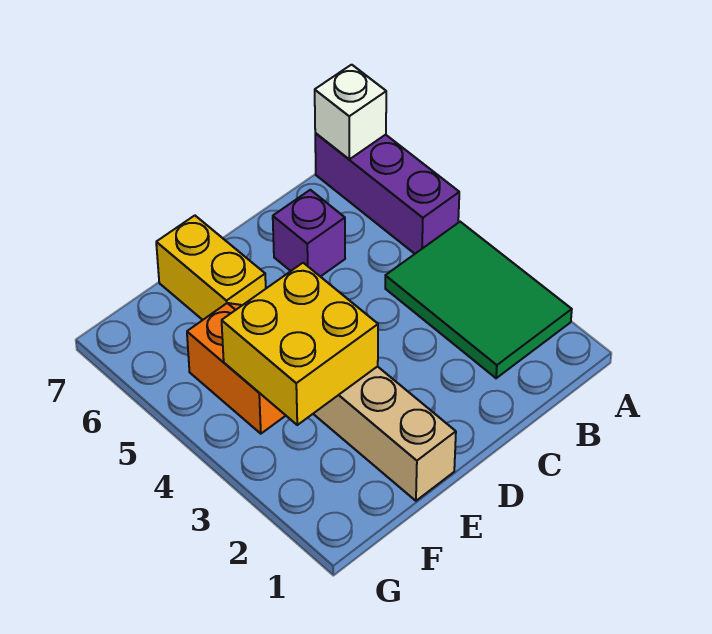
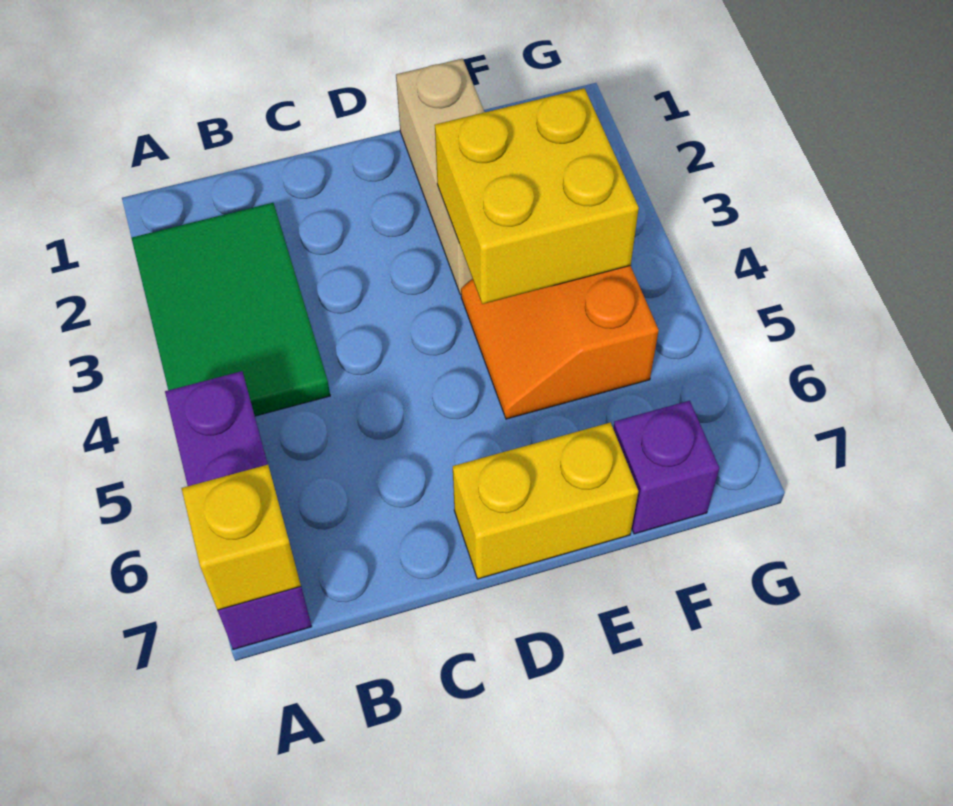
white brick A7 level 2 -> yellow brick A7 level 2
purple brick C6 level 1 -> purple brick F7 level 1
yellow brick E6:E7 level 1 -> yellow brick D7:E7 level 1

